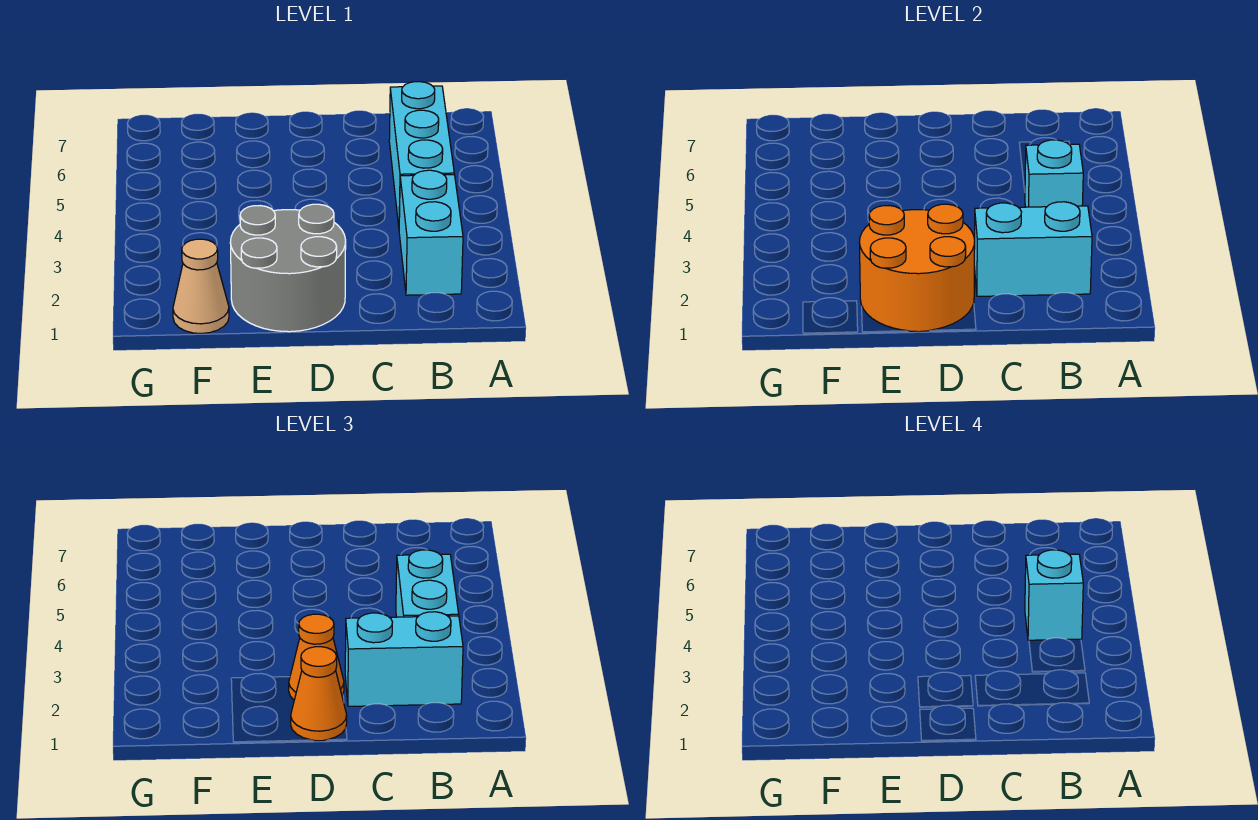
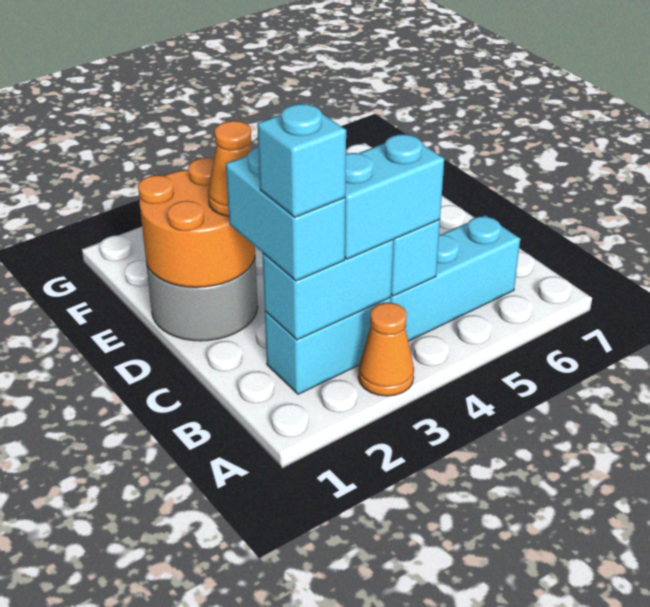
cyan brick B2:C2 level 2 -> cyan brick B2:B3 level 2
cyan brick B4 level 4 -> cyan brick B2 level 4
orange cone D1 level 3 -> orange cone A3 level 1
tan cone F1 level 1 -> none

